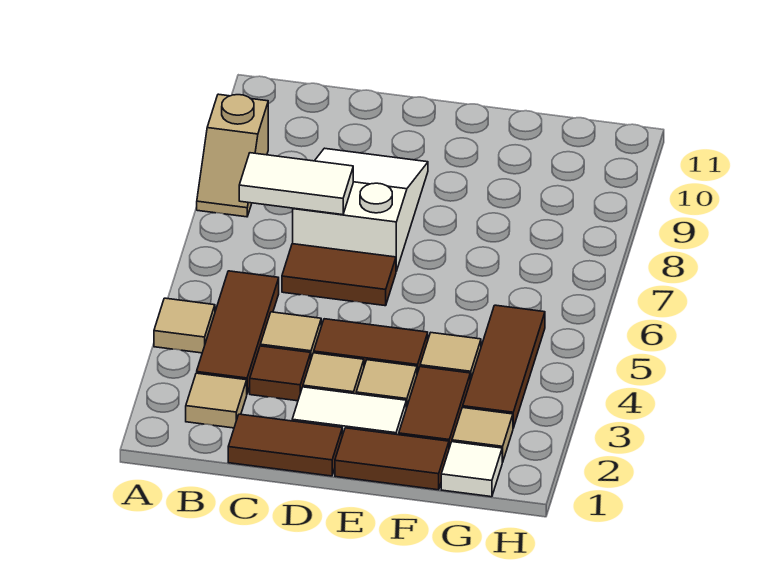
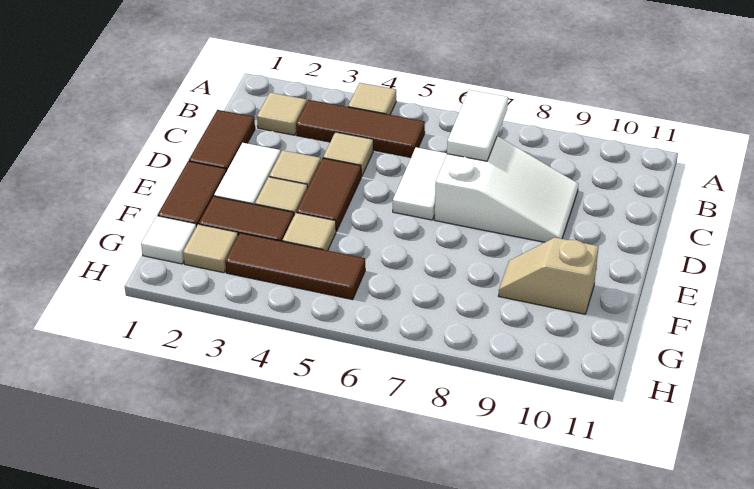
tan slope A8:A9 level 1 top 9 -> tan slope F9:F10 level 1 top 10
brown tile C3 level 1 -> none
brown tile C6:D6 level 1 -> white tile C6:D6 level 1

